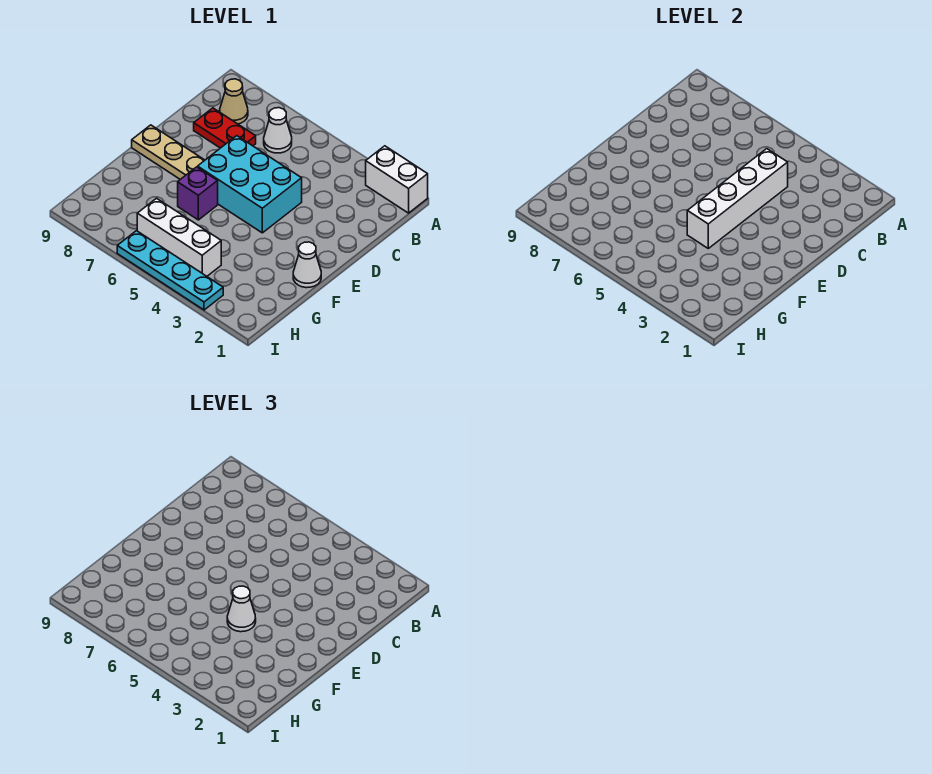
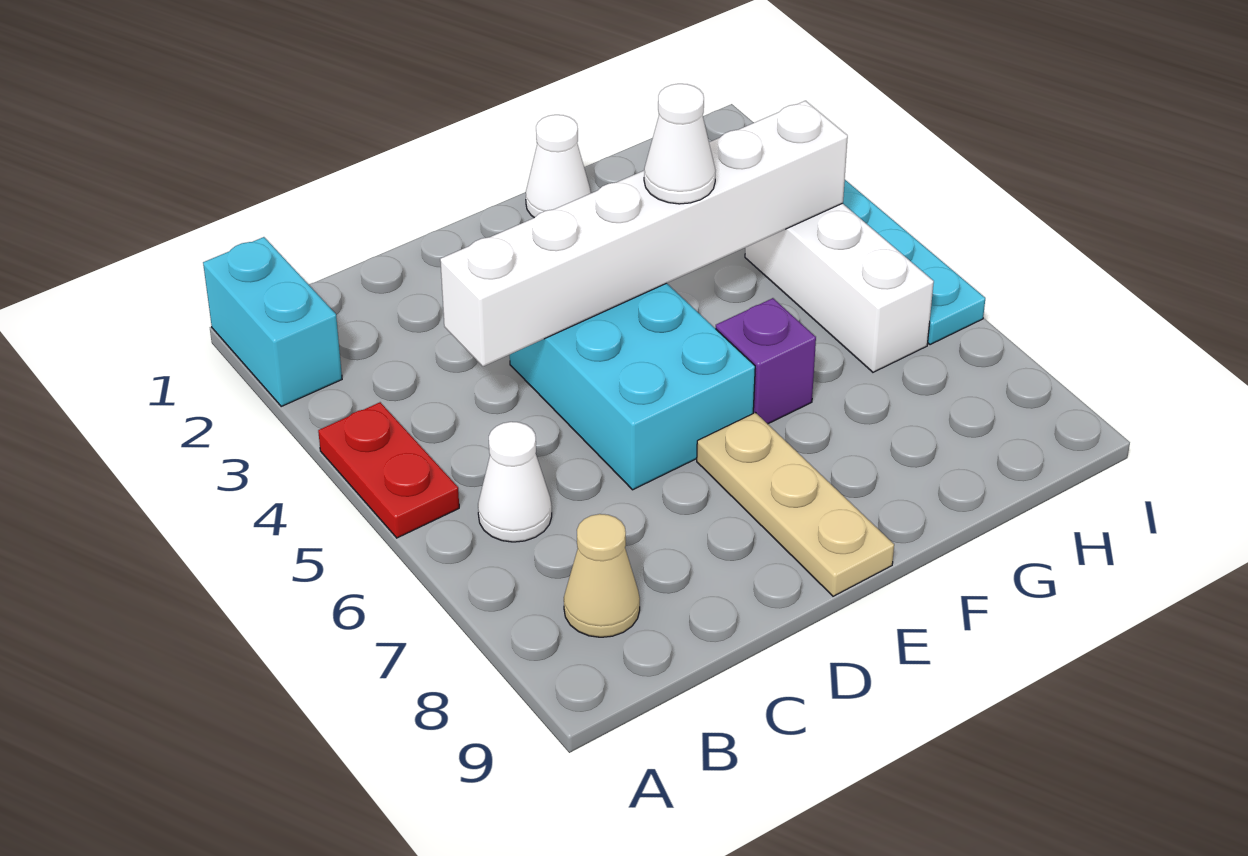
white brick A1:A2 level 1 -> cyan brick A1:A2 level 1
white brick C4:F4 level 2 -> white brick C4:H4 level 2
red plate C7:C8 level 1 -> red plate A4:A5 level 1

